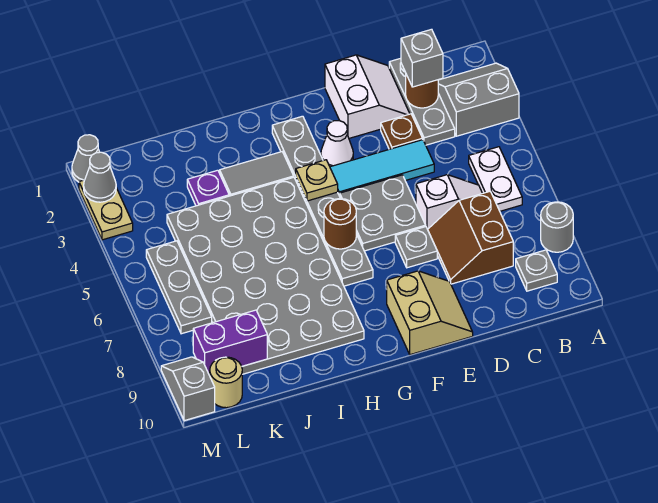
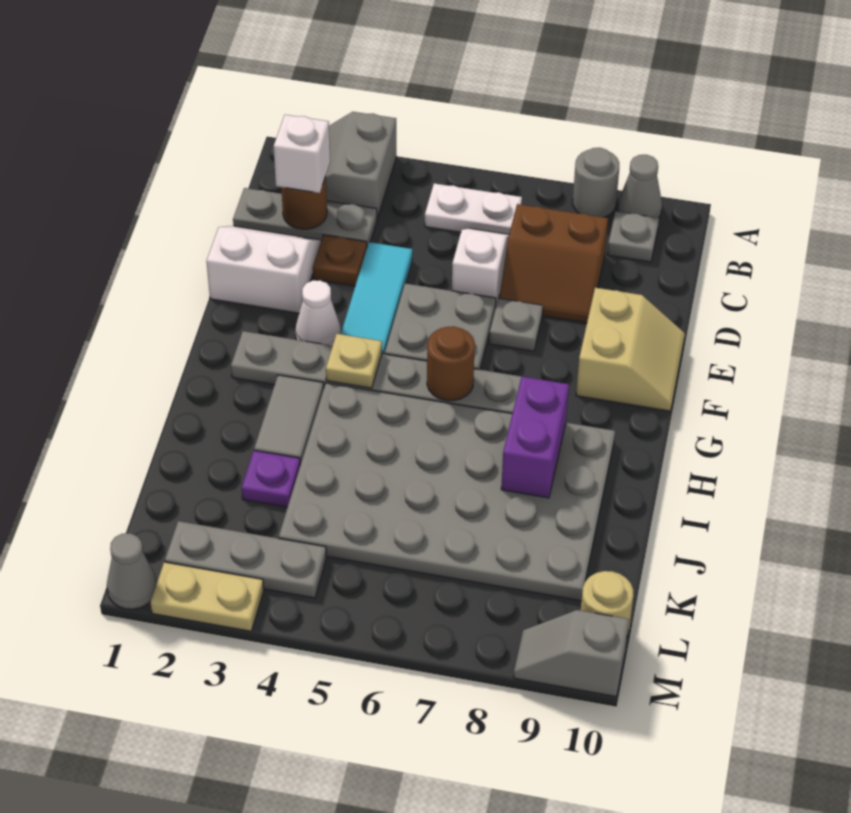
grey brick C2 level 3 -> white brick C2 level 3
tan slope E9:F10 level 1 top F -> tan slope E9:F10 level 1 top 9
purple brick K9:L9 level 2 -> purple brick H8:I8 level 2
grey plate L5:L7 level 1 -> grey plate L2:L4 level 1
grey cone M2 level 2 -> grey cone A9 level 1

